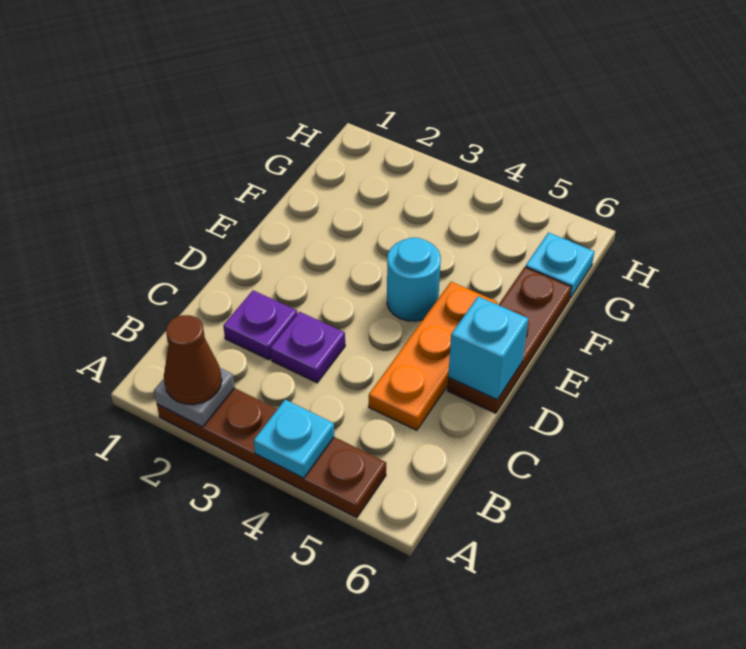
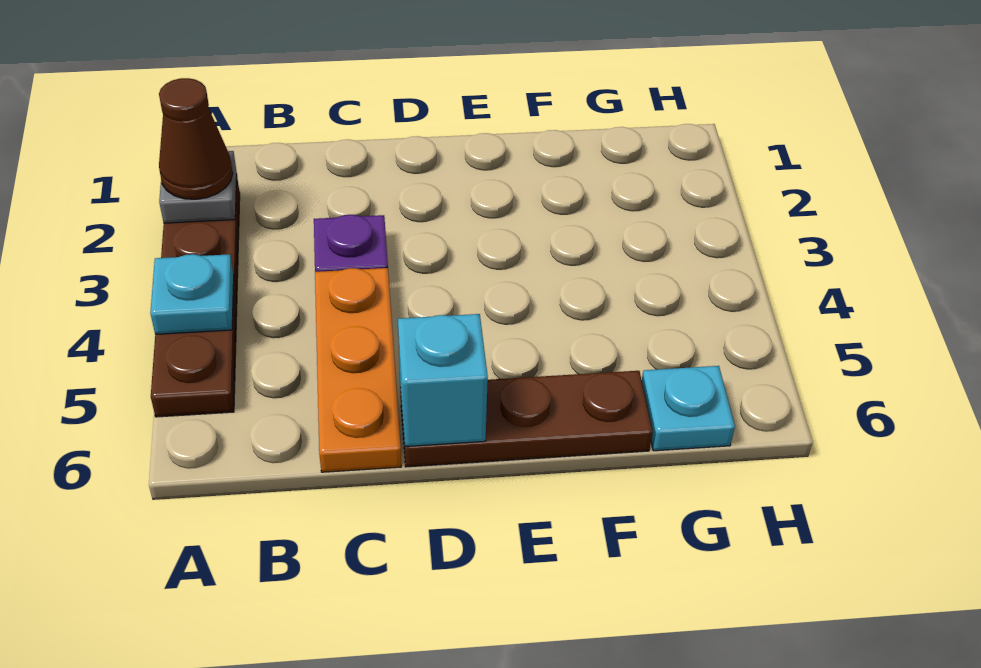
purple plate C2 level 1 -> none
orange plate C5:E5 level 1 -> orange plate C4:C6 level 1
cyan round brick E4 level 1 -> none

